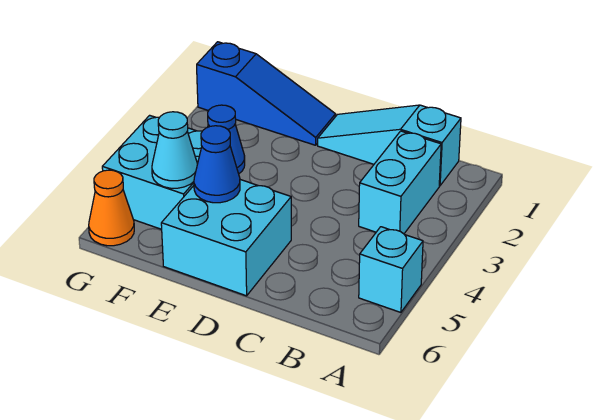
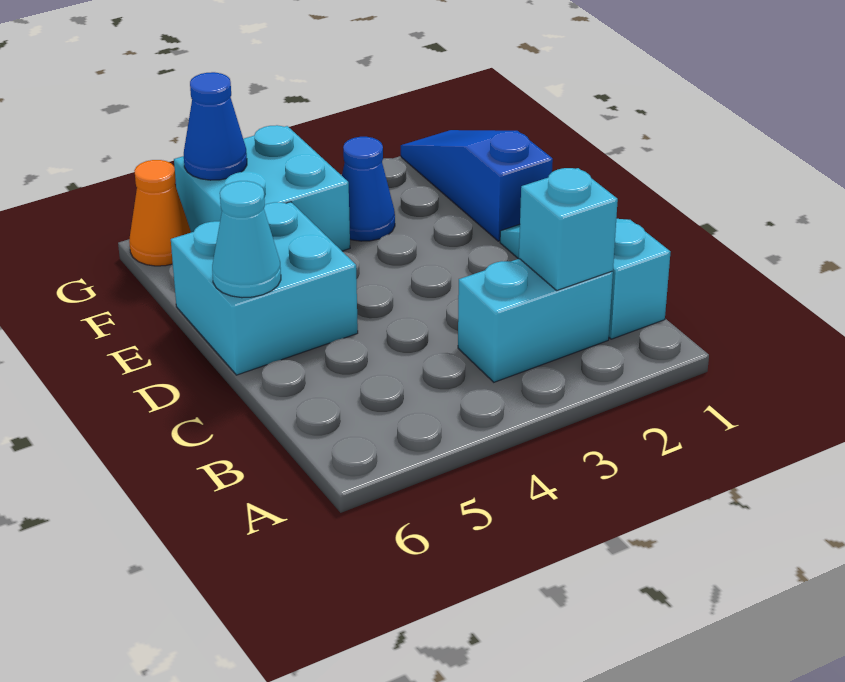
cyan brick A5 level 1 -> cyan brick B2 level 2
blue slope E1:G1 level 1 top G -> blue slope E1:G1 level 1 top E
blue cone E5 level 2 -> blue cone G5 level 2
cyan cone F5 level 2 -> cyan cone D6 level 2

